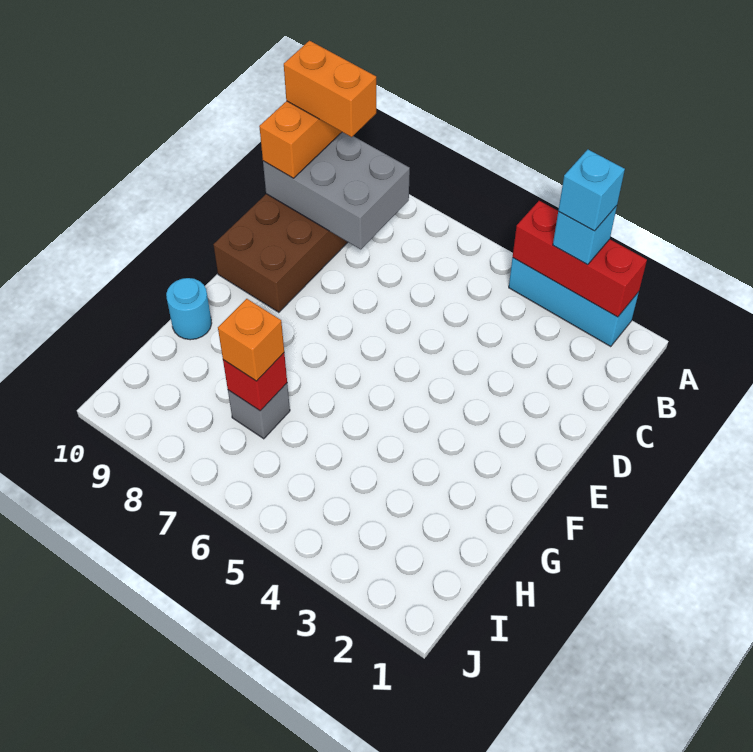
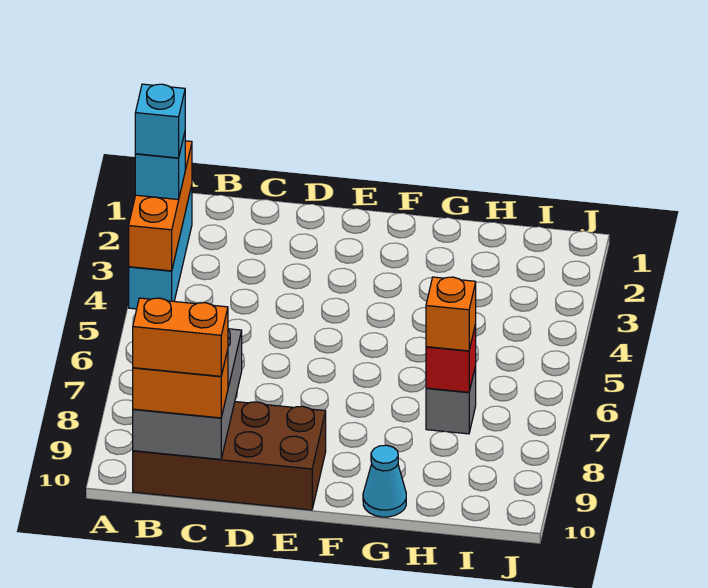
red brick A2:A4 level 2 -> orange brick A2:A4 level 2
orange brick B9:B10 level 4 -> orange brick B10:C10 level 4
cyan round brick G10 level 1 -> cyan cone G10 level 1

